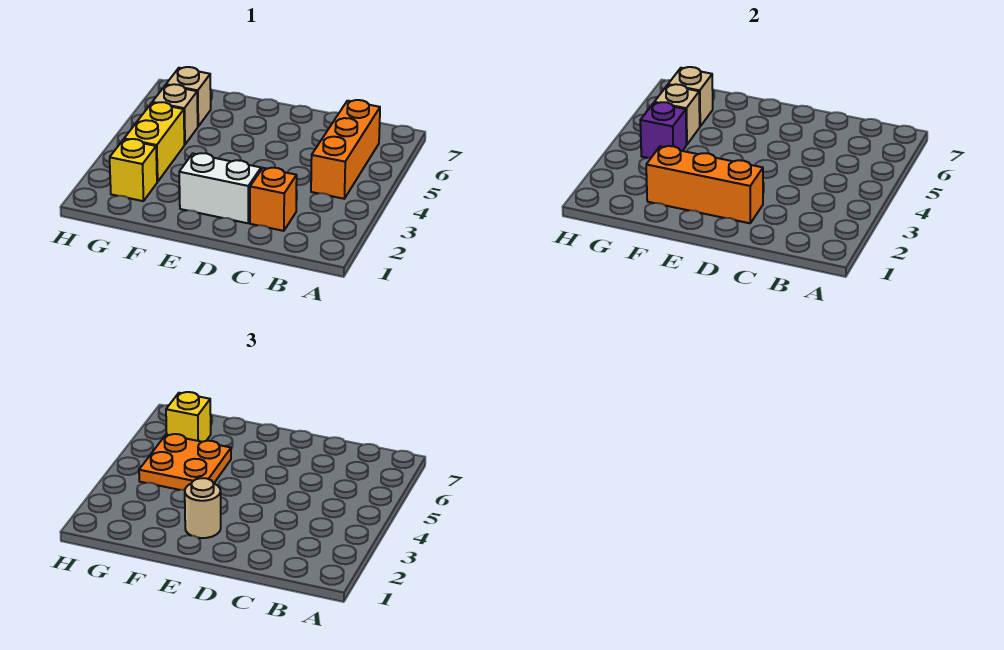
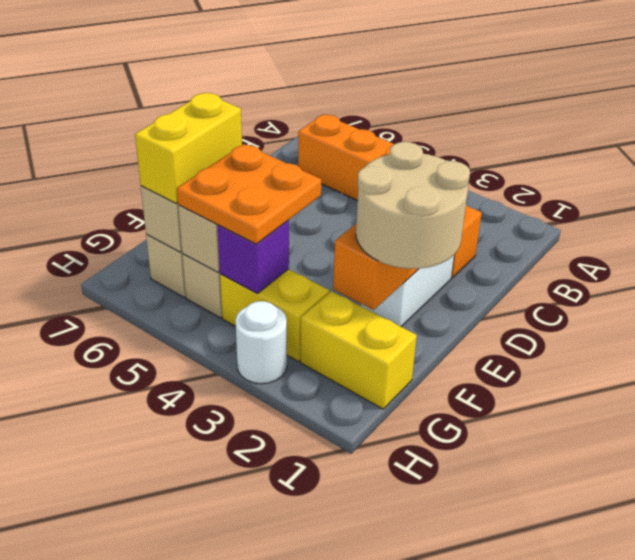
tan round brick E2 level 3 -> tan round brick E1:F2 level 3
yellow brick G2 level 1 -> yellow brick G1:G2 level 1
yellow brick G6 level 3 -> yellow brick F6:G6 level 3
none -> white round brick H3 level 1

